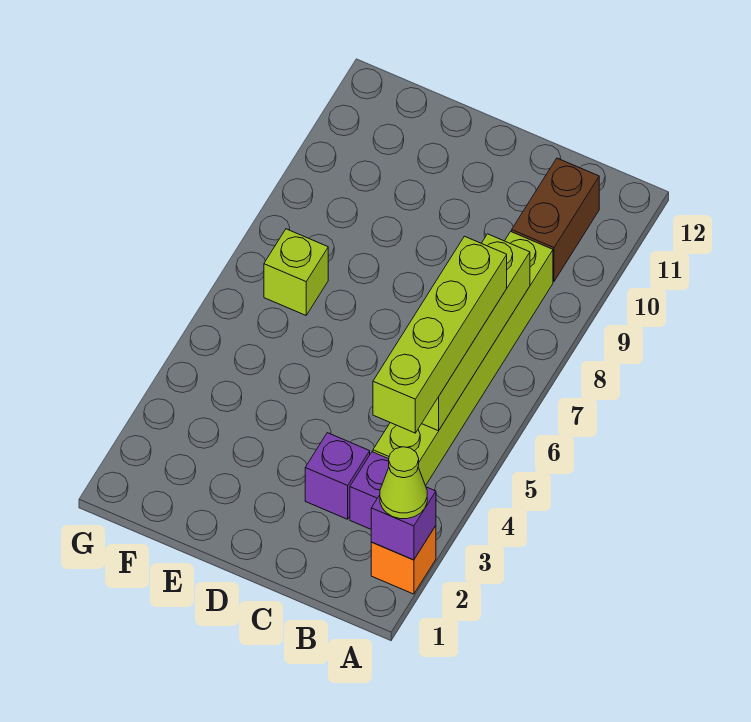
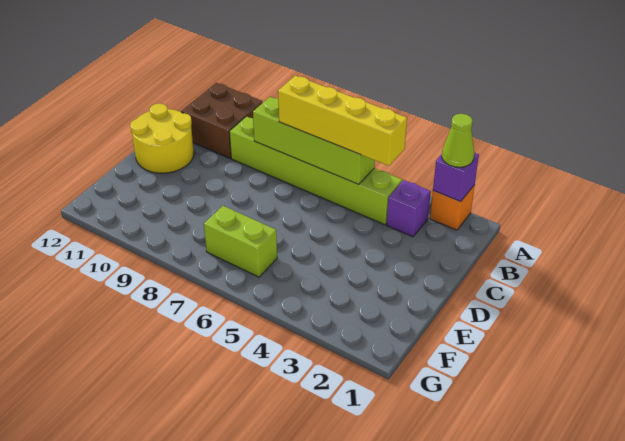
lime brick B4:B7 level 3 -> yellow brick B4:B7 level 3
brown brick B10:B11 level 1 -> brown brick A10:B11 level 1
purple brick C3 level 1 -> none
none -> yellow round brick C11:D12 level 1
lime brick F7 level 1 -> lime brick F6:F7 level 1

